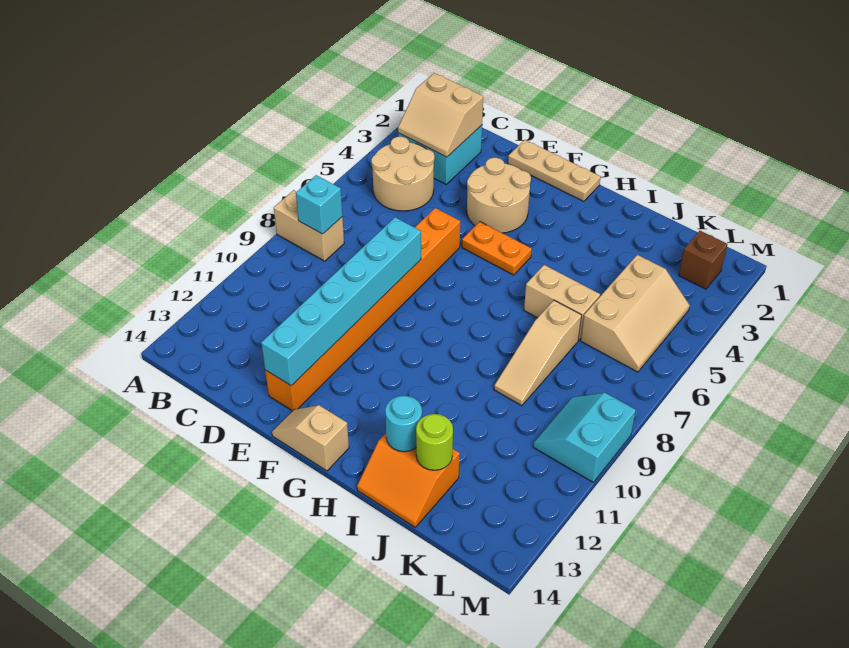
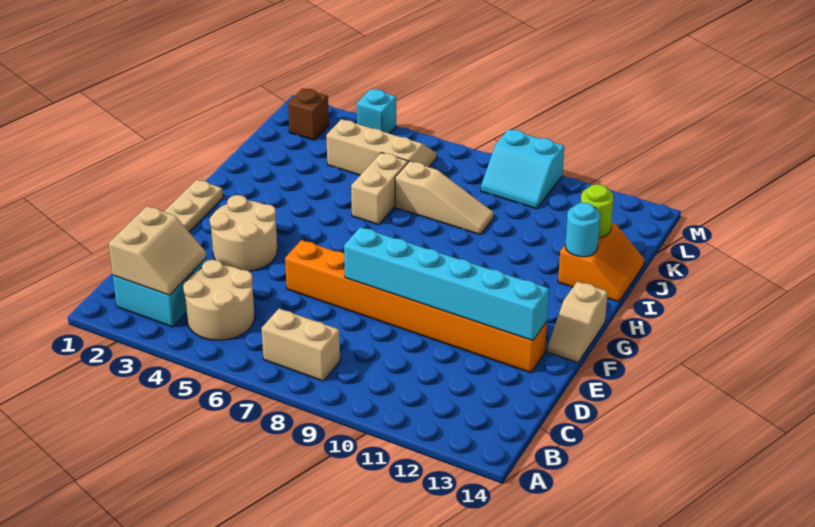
tan brick A8:B8 level 1 -> tan brick B7:B8 level 1
cyan brick B8 level 2 -> cyan brick M4 level 1
orange plate F5:G5 level 1 -> none

